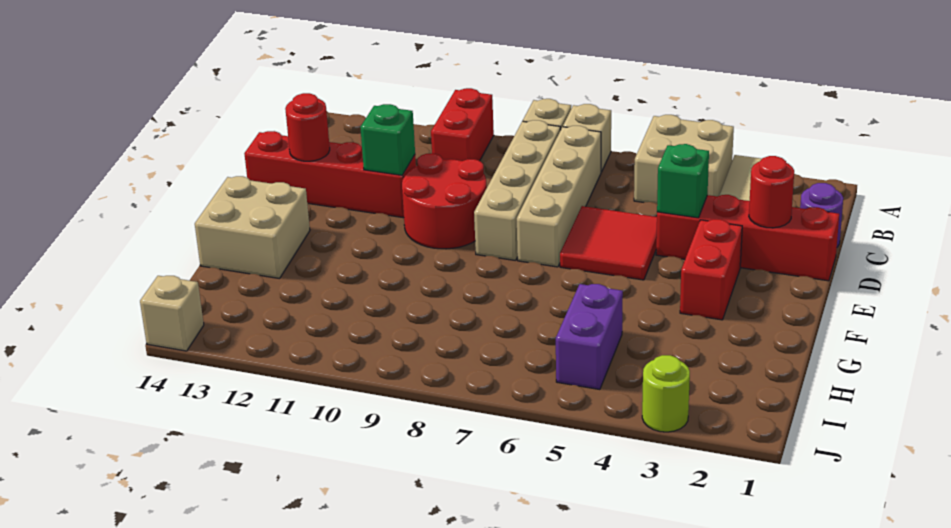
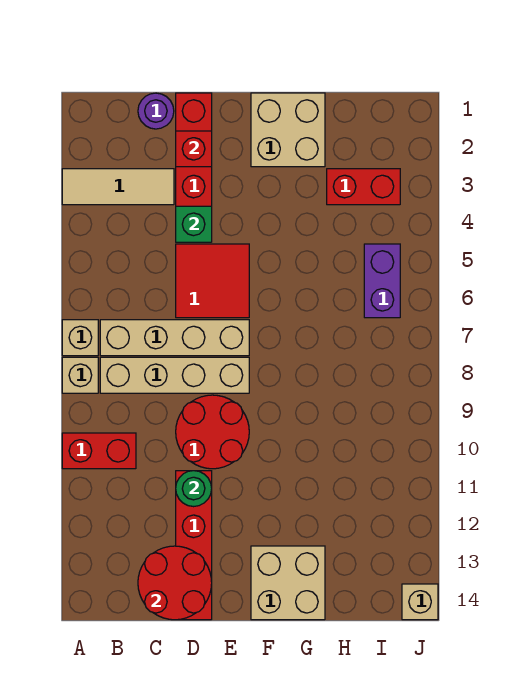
tan brick A4:B5 level 1 -> tan brick F1:G2 level 1
red round brick D2 level 2 -> red brick D2 level 2
green brick D11 level 2 -> green round brick D11 level 2
red round brick D13 level 2 -> red round brick C13:D14 level 2
red brick E3:F3 level 1 -> red brick H3:I3 level 1
purple brick H5:I5 level 1 -> purple brick I5:I6 level 1
lime round brick J3 level 1 -> none

